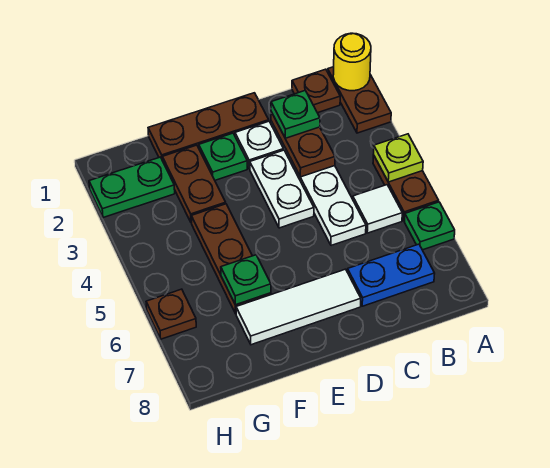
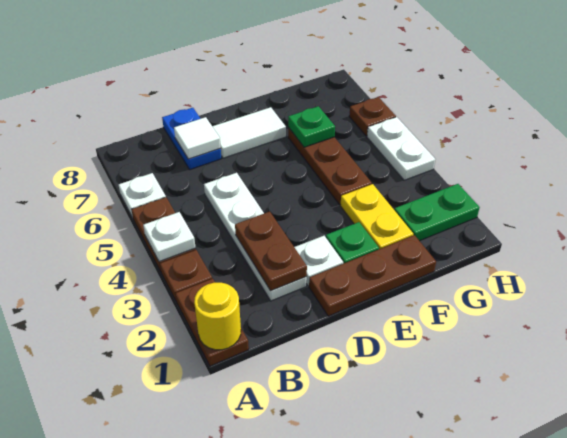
lime plate A4 level 2 -> white plate A4 level 2
green plate A6 level 1 -> white plate A6 level 1
brown plate B1 level 1 -> brown plate A3 level 1
white tile B5 level 1 -> white tile C7 level 2
blue plate B7:C7 level 1 -> blue plate C7:C8 level 1
green plate C2 level 3 -> none
white plate D3:D4 level 1 -> white plate H4:H5 level 1
white tile D7:F7 level 1 -> white tile D7:E7 level 1
brown plate F2:F3 level 1 -> yellow plate F2:F3 level 1

